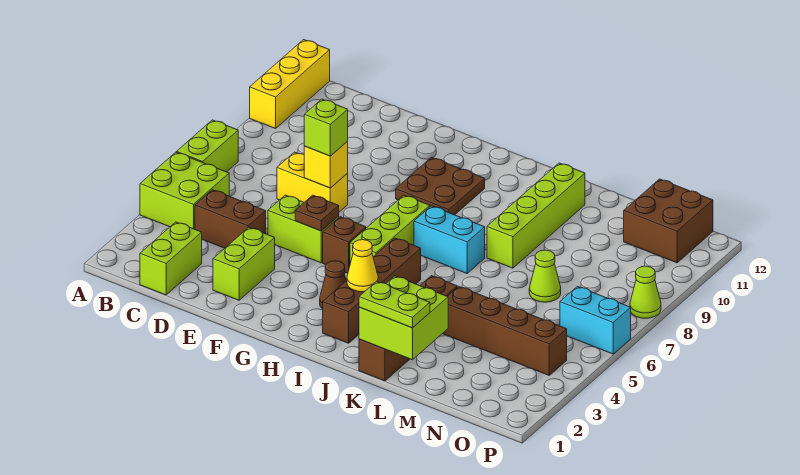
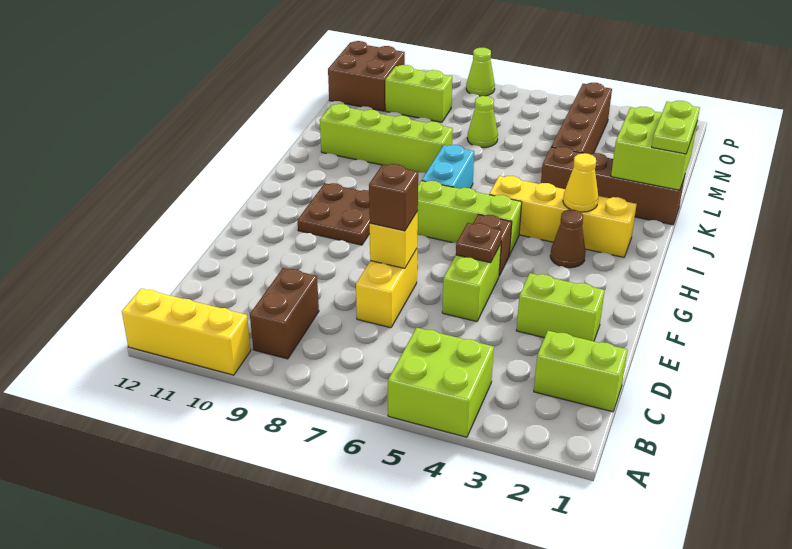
lime brick A6:A7 level 1 -> lime brick N9:N10 level 1
brown brick C4:D4 level 1 -> brown brick B9:C9 level 1
lime brick E7 level 3 -> brown brick E7 level 3
brown brick I2:I5 level 1 -> yellow brick I2:I5 level 1
cyan brick O6:P6 level 1 -> none

